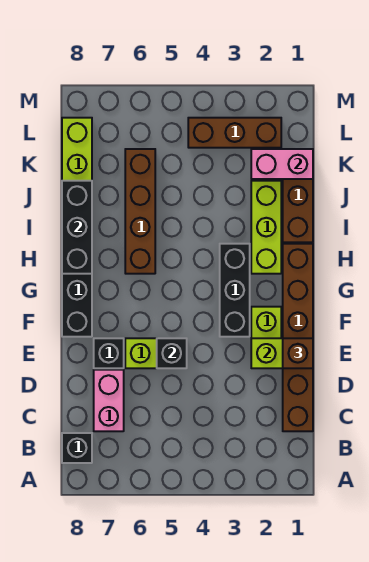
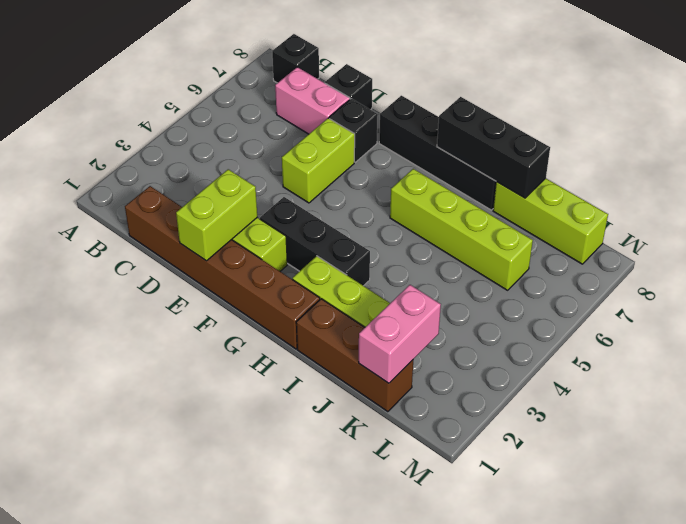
brown brick E1 level 3 -> none
black brick E5 level 2 -> black brick D8 level 1
brown brick H6:K6 level 1 -> lime brick H6:K6 level 1
brown brick L2:L4 level 1 -> none

